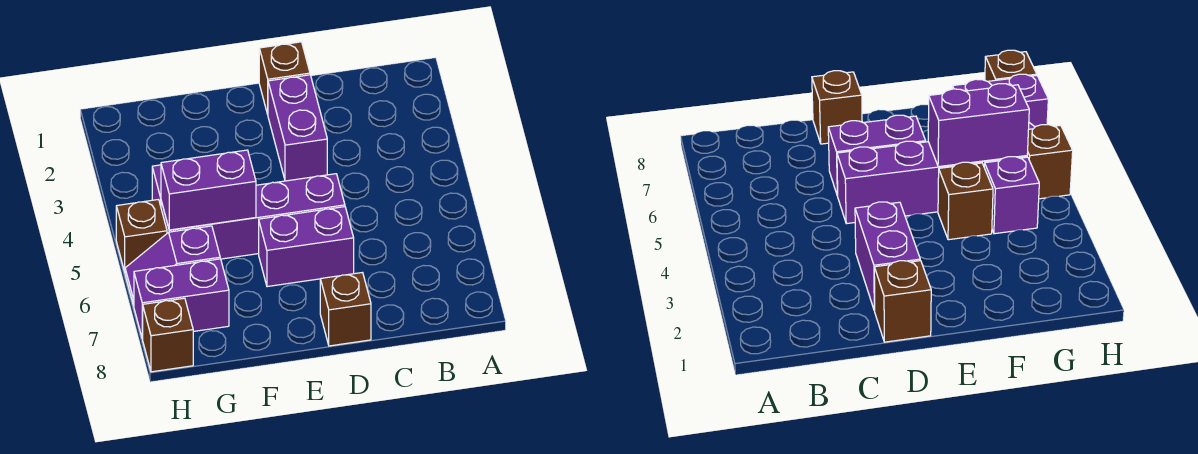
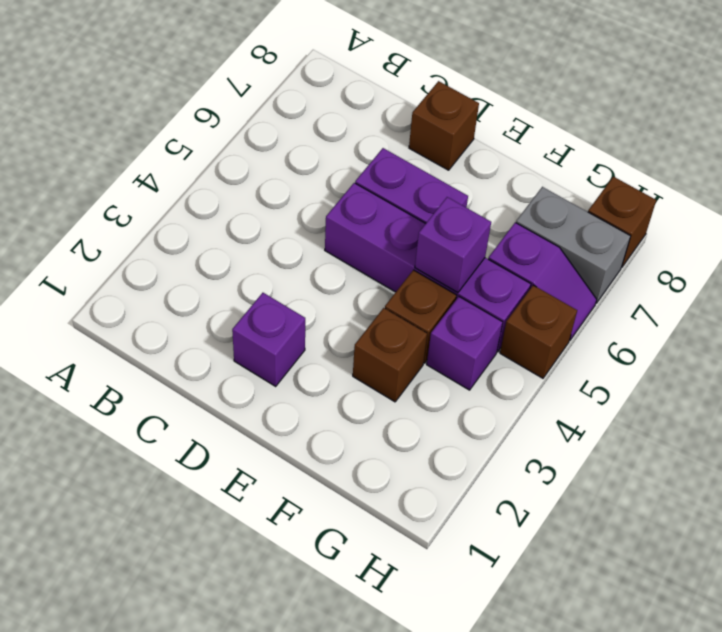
brown brick D1 level 1 -> brown brick F3 level 1
purple brick D2:D3 level 1 -> purple brick D2 level 1
purple brick F5:G5 level 2 -> purple brick F5 level 2
purple brick G7:H7 level 1 -> grey brick G7:H7 level 1

